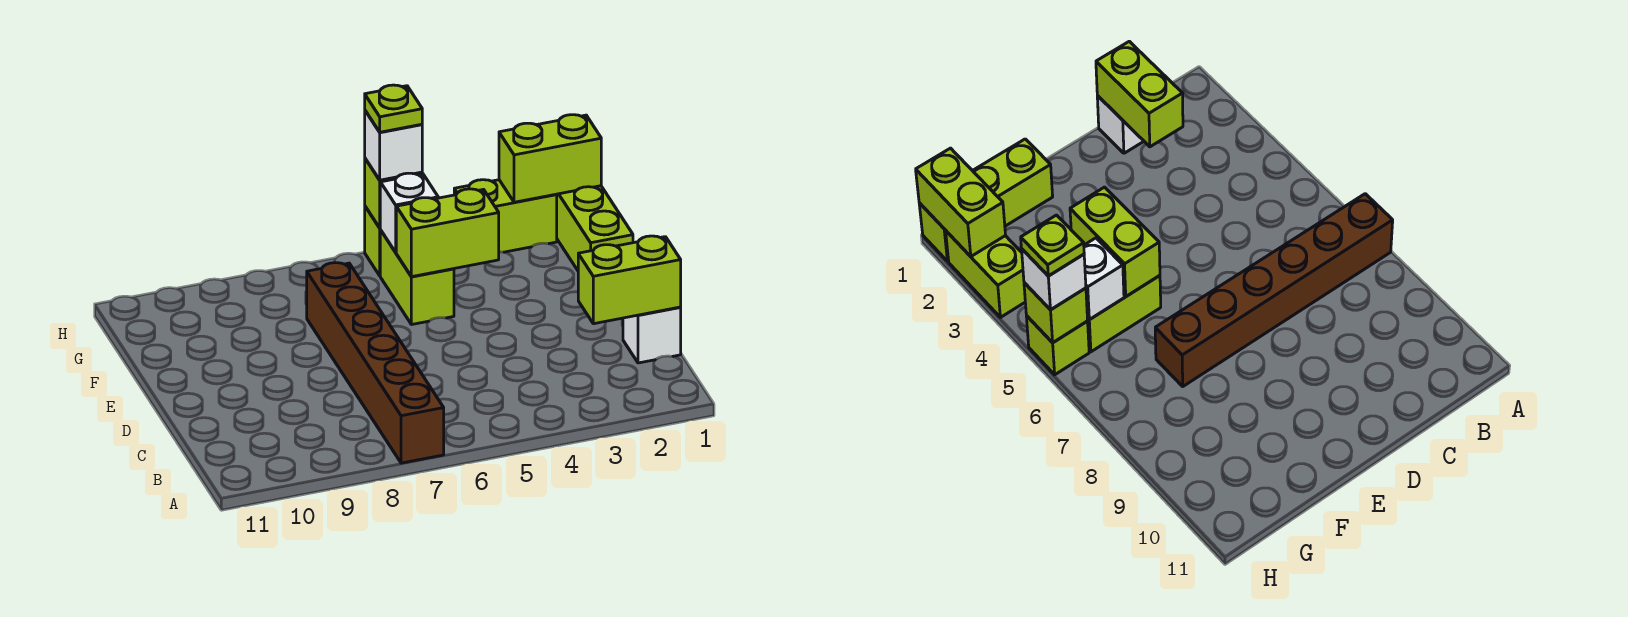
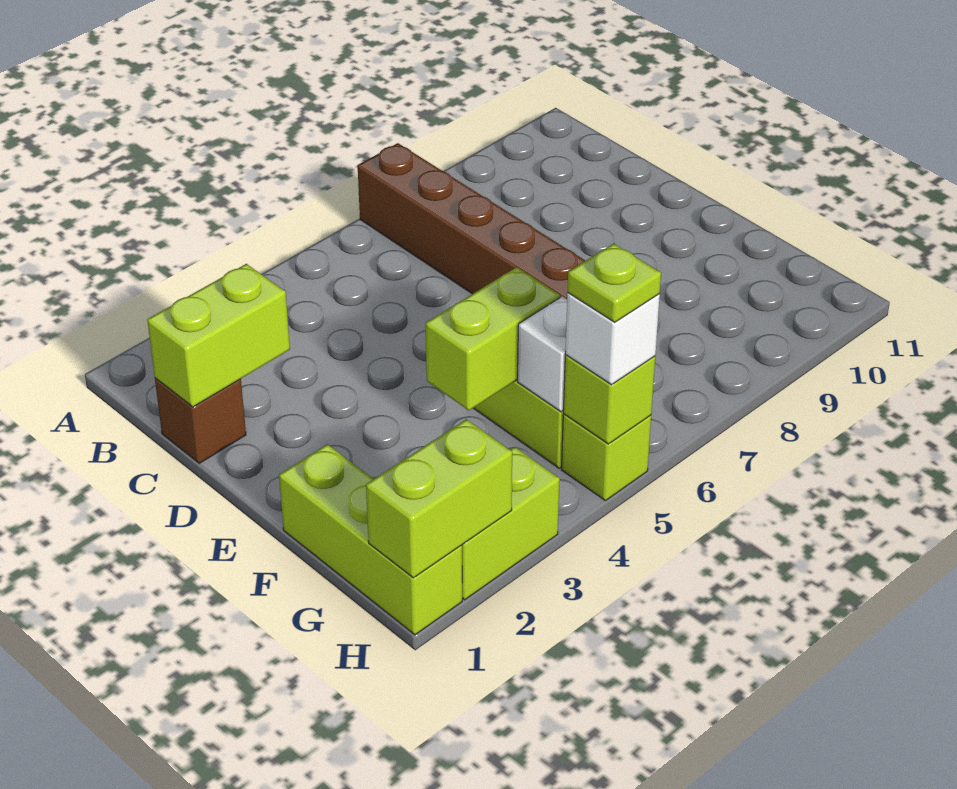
white brick C1 level 1 -> brown brick C1 level 1

